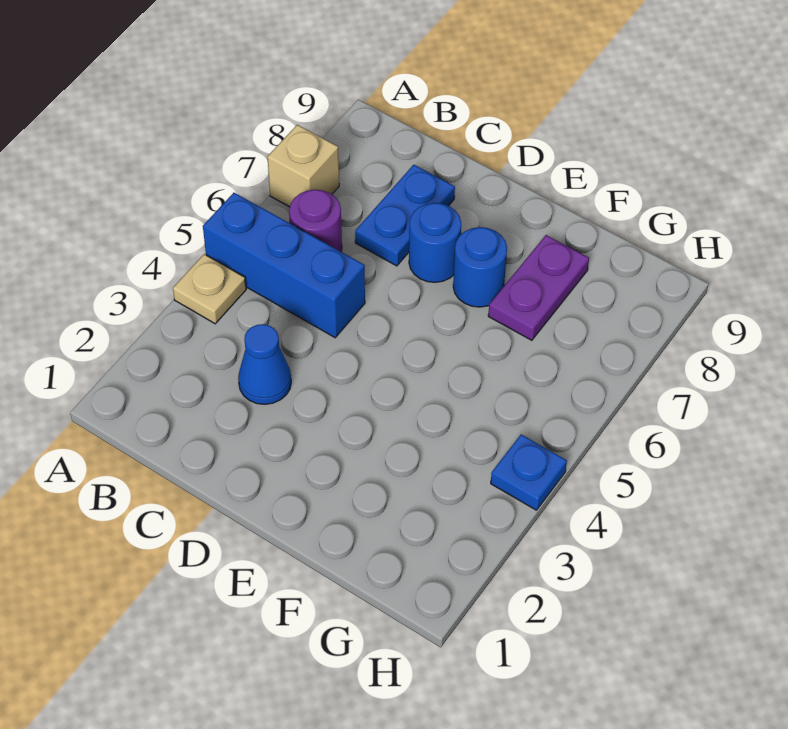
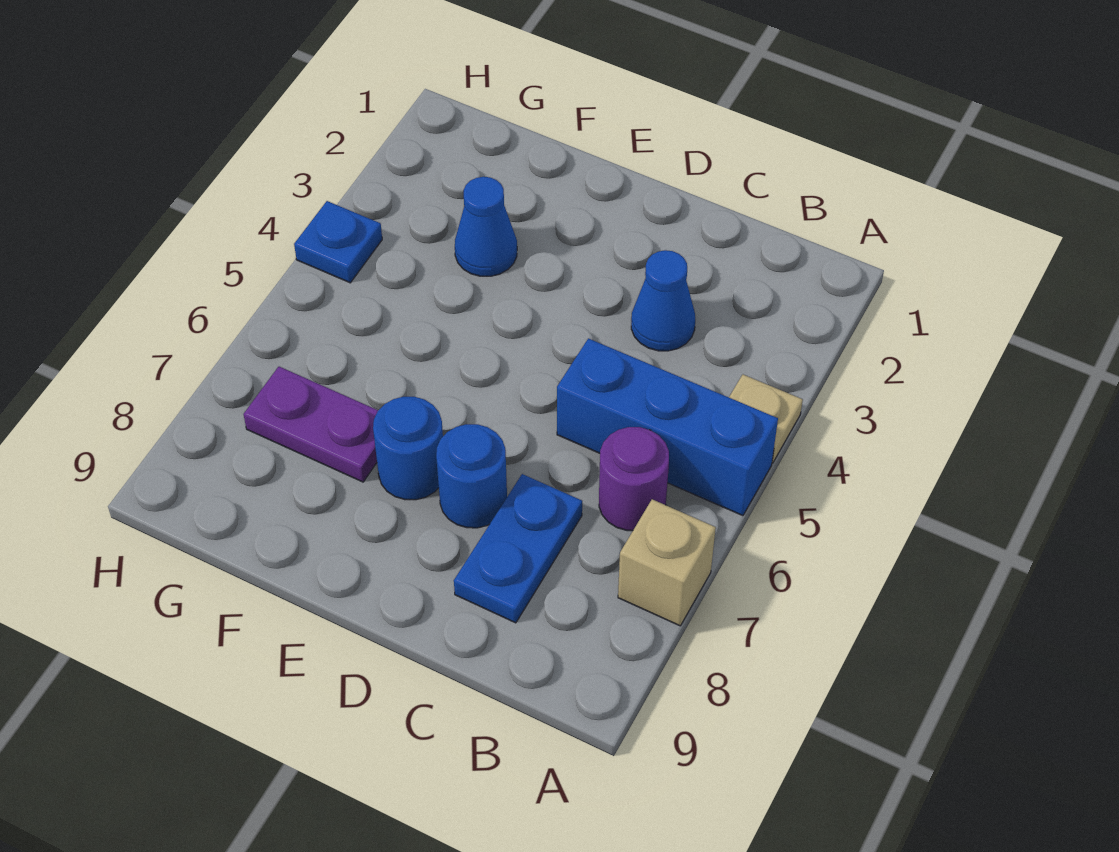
none -> blue cone F3 level 1
purple plate F7:F8 level 1 -> purple plate F7:G7 level 1

